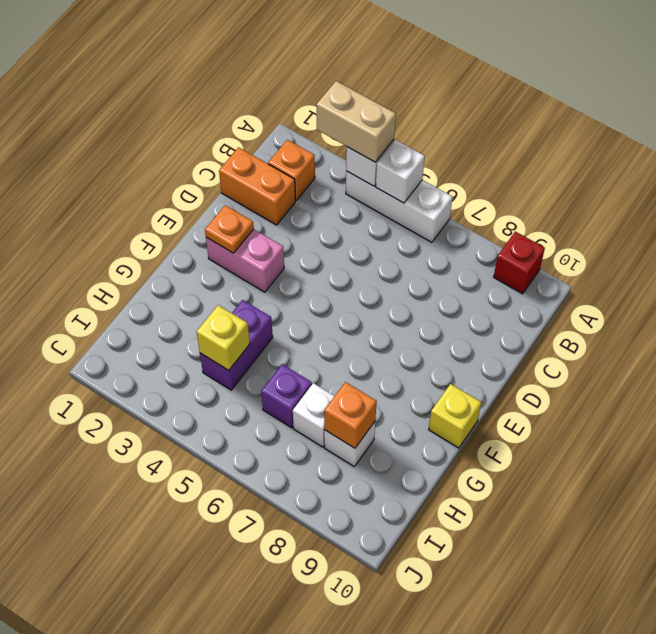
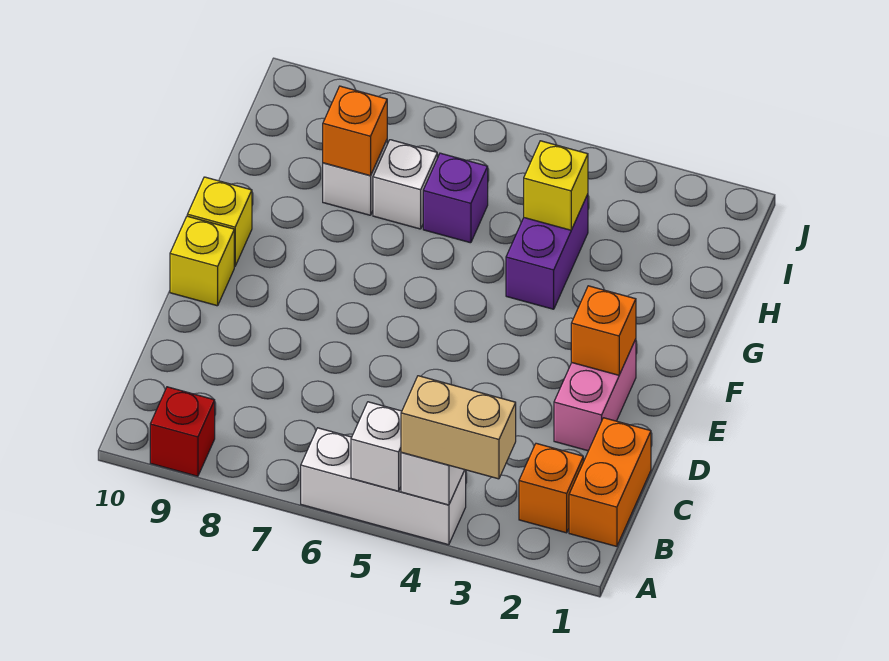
orange brick C1:C2 level 1 -> orange brick B1:C1 level 1
pink brick E2:E3 level 1 -> pink brick D2:E2 level 1
orange plate E2 level 2 -> orange brick E2 level 2
none -> yellow brick E10 level 1

